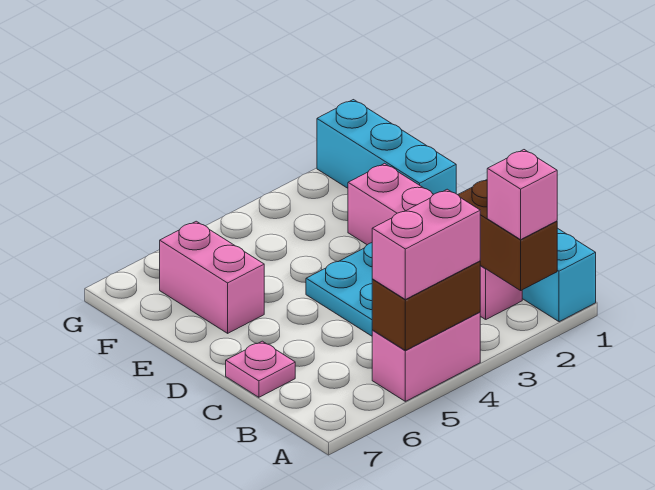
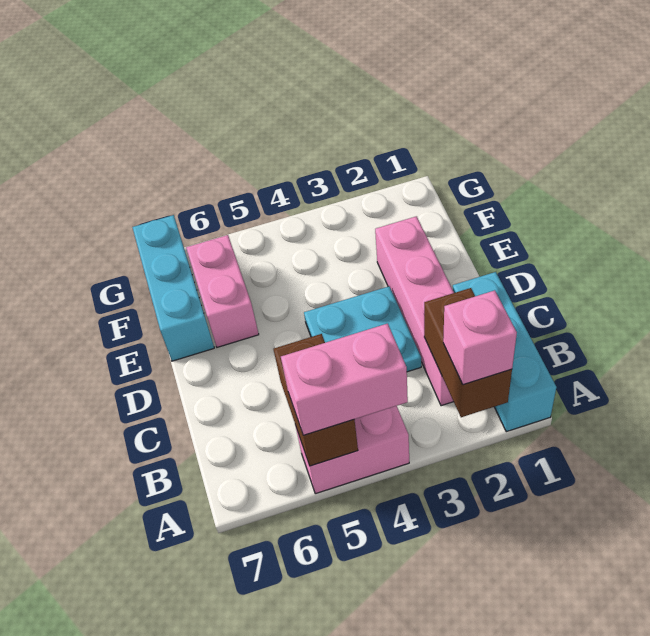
brown brick A4:A5 level 2 -> brown brick A5:B5 level 2
pink plate C7 level 1 -> none
cyan brick E1:G1 level 1 -> cyan brick E7:G7 level 1

